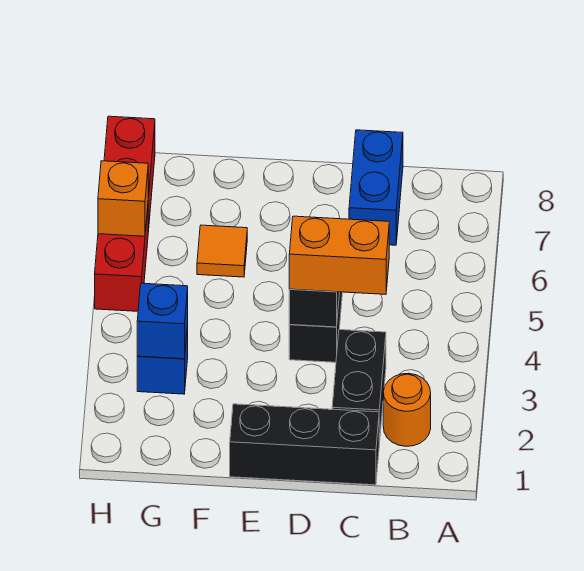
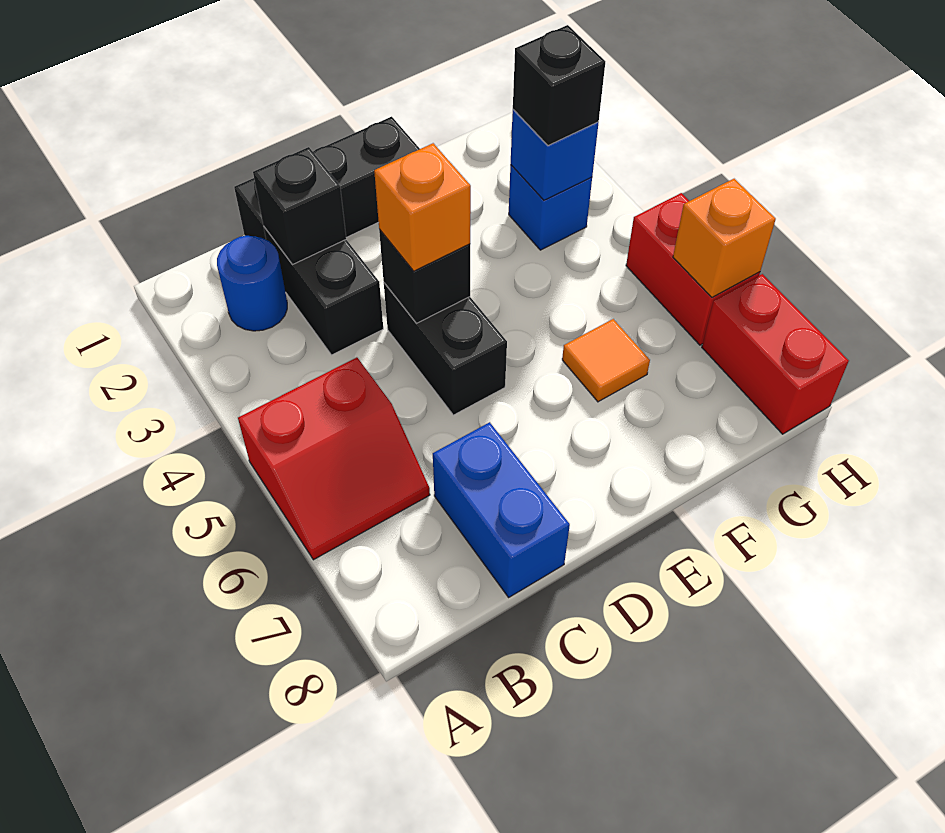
none -> red slope A5:B6 level 1 top 5
orange round brick B2 level 1 -> blue round brick B2 level 1
none -> black brick C2 level 2
orange brick C4:D4 level 3 -> orange brick D4 level 3
none -> black brick G3 level 3

